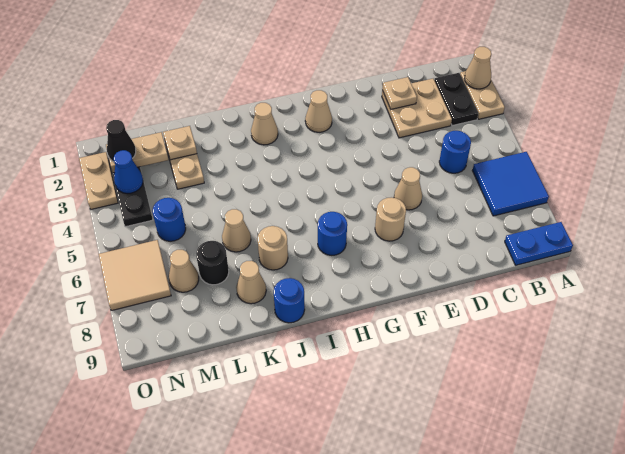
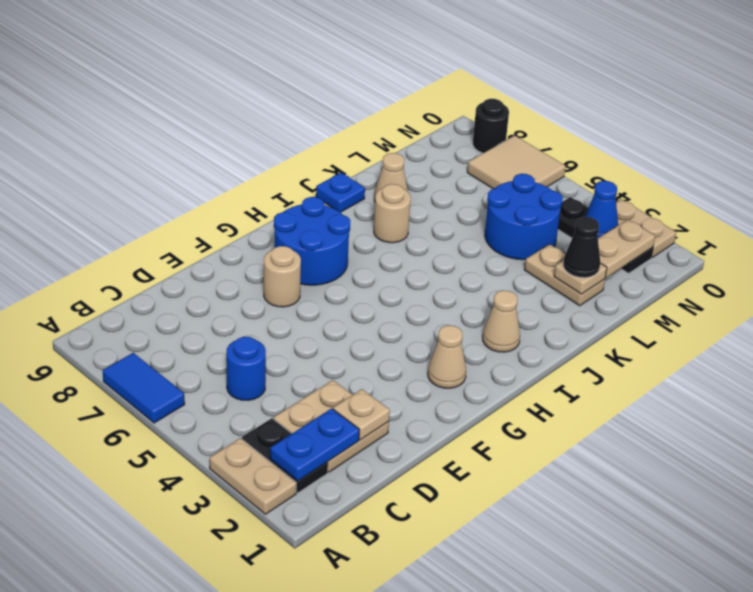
tan cone A2 level 2 -> none
blue tile A6:B7 level 1 -> blue tile A6:A7 level 1
blue plate A9:B9 level 1 -> blue plate B2:C2 level 2
tan cone E6 level 1 -> none
blue round brick H7 level 1 -> blue round brick G7:H8 level 1
blue round brick J9 level 1 -> blue plate J9 level 1
tan cone K6 level 1 -> none
black round brick L7 level 1 -> black round brick O8 level 1
blue round brick M5 level 1 -> blue round brick L4:M5 level 1
tan cone M7 level 1 -> none
black cone N2 level 3 -> black cone L2 level 3

